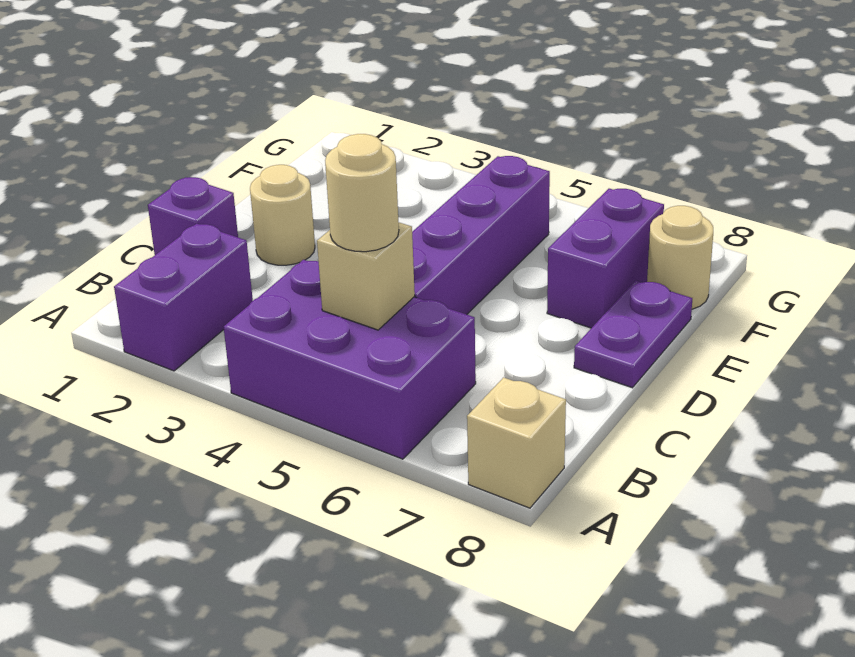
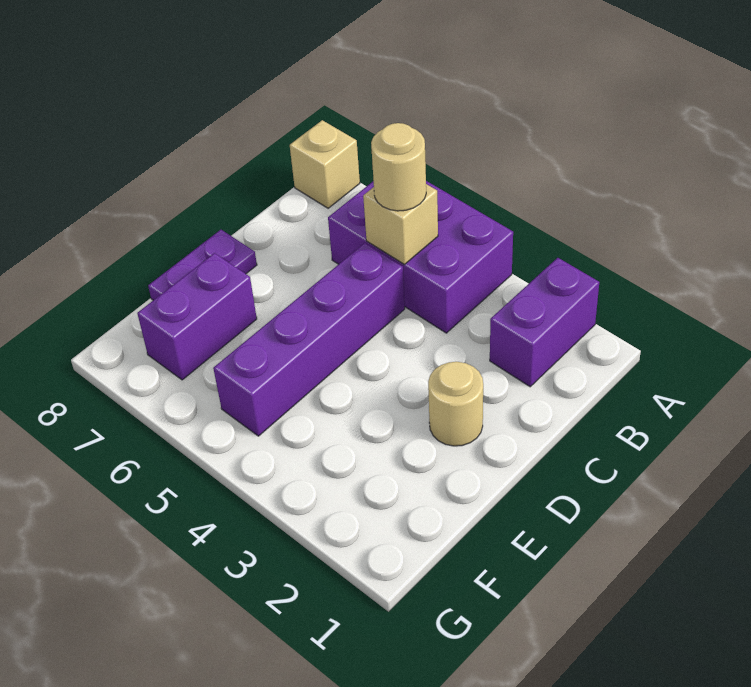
purple brick C1 level 1 -> none
tan round brick F8 level 1 -> none

